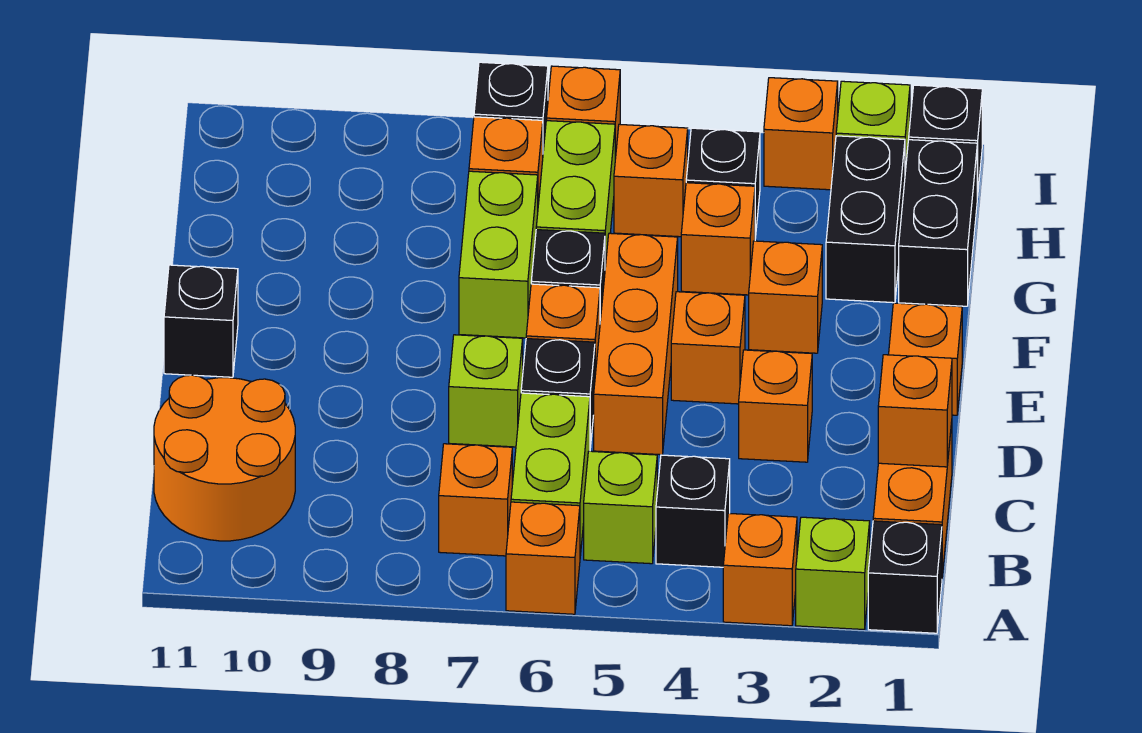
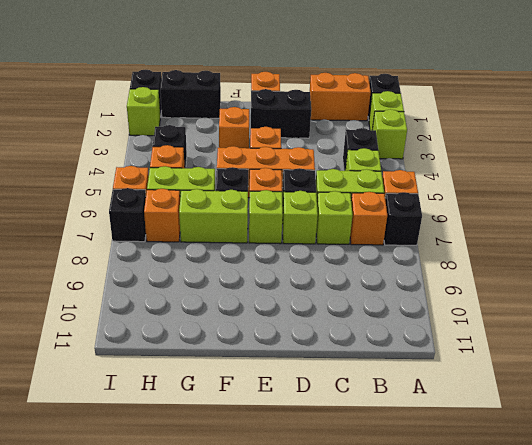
orange brick A3 level 1 -> lime brick A3 level 1
orange round brick B10:C11 level 1 -> none
orange brick C1 level 2 -> none
none -> lime brick C7 level 1
orange brick D3 level 1 -> none
none -> lime brick E7 level 1
black brick E11 level 1 -> black brick A7 level 1
black brick G2:H2 level 1 -> black brick D2:E2 level 1
orange brick G4 level 1 -> none
orange brick I3 level 1 -> none

